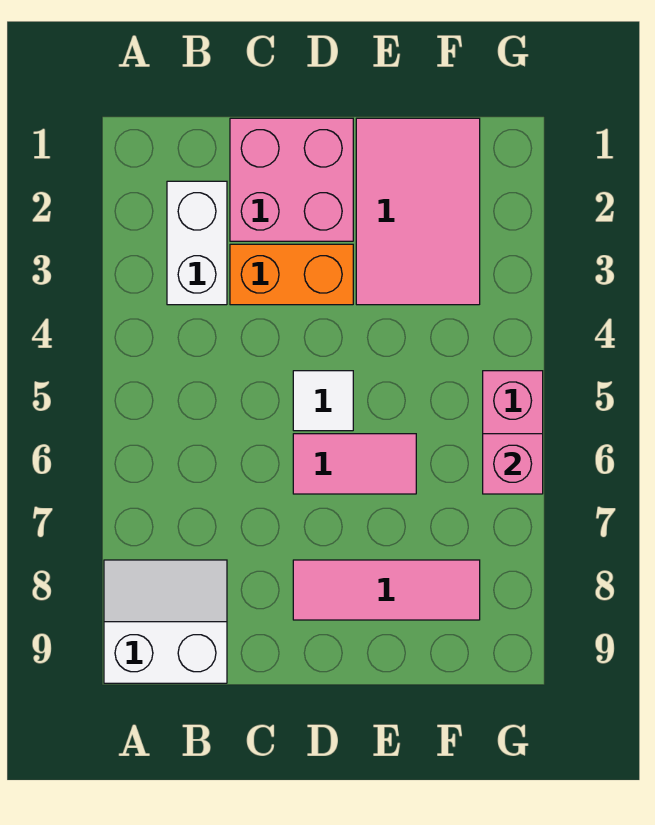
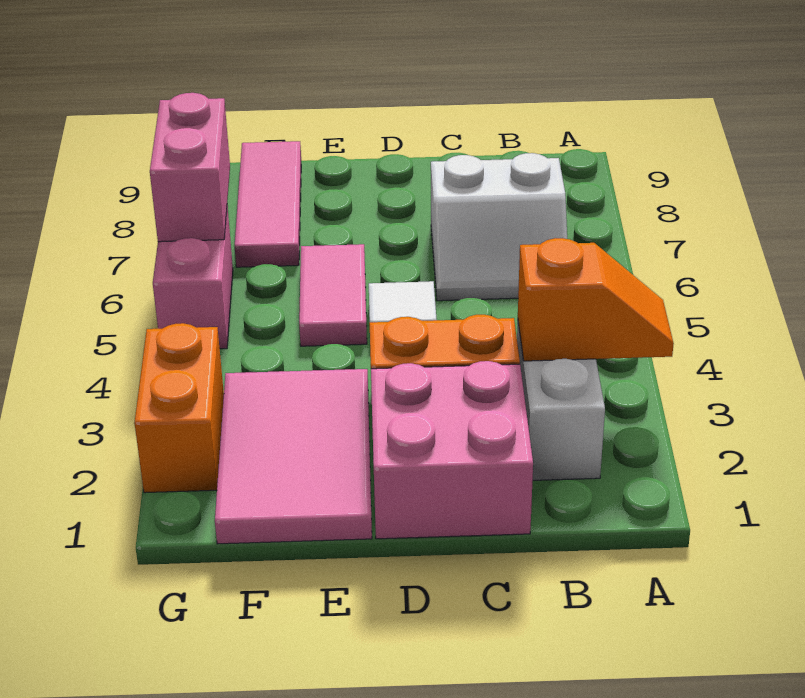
none -> orange slope A3:B3 level 2 top B
white slope A8:B9 level 1 top 9 -> white slope B6:C7 level 1 top 7
pink tile D6:E6 level 1 -> pink tile E5:E6 level 1
pink tile D8:F8 level 1 -> pink tile F7:F9 level 1
none -> orange brick G2:G3 level 1
pink brick G6 level 2 -> pink brick G6:G7 level 2

